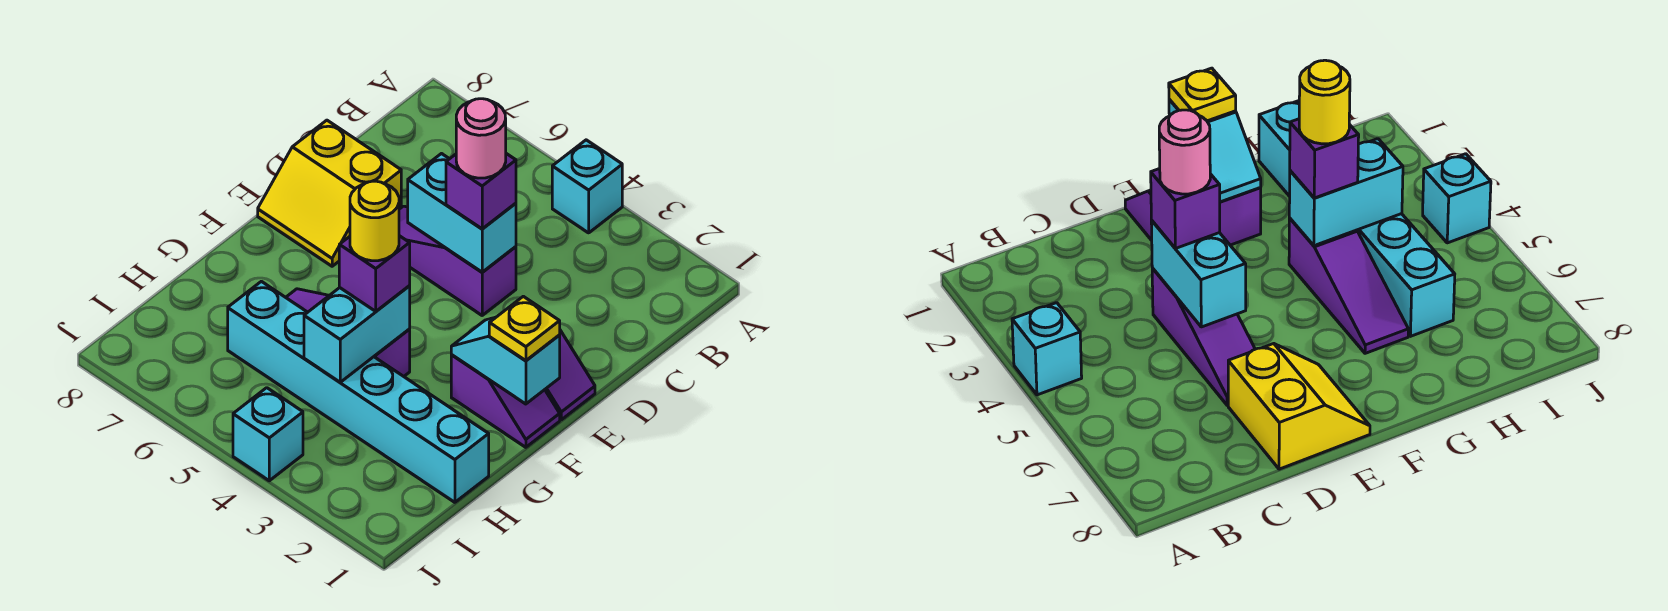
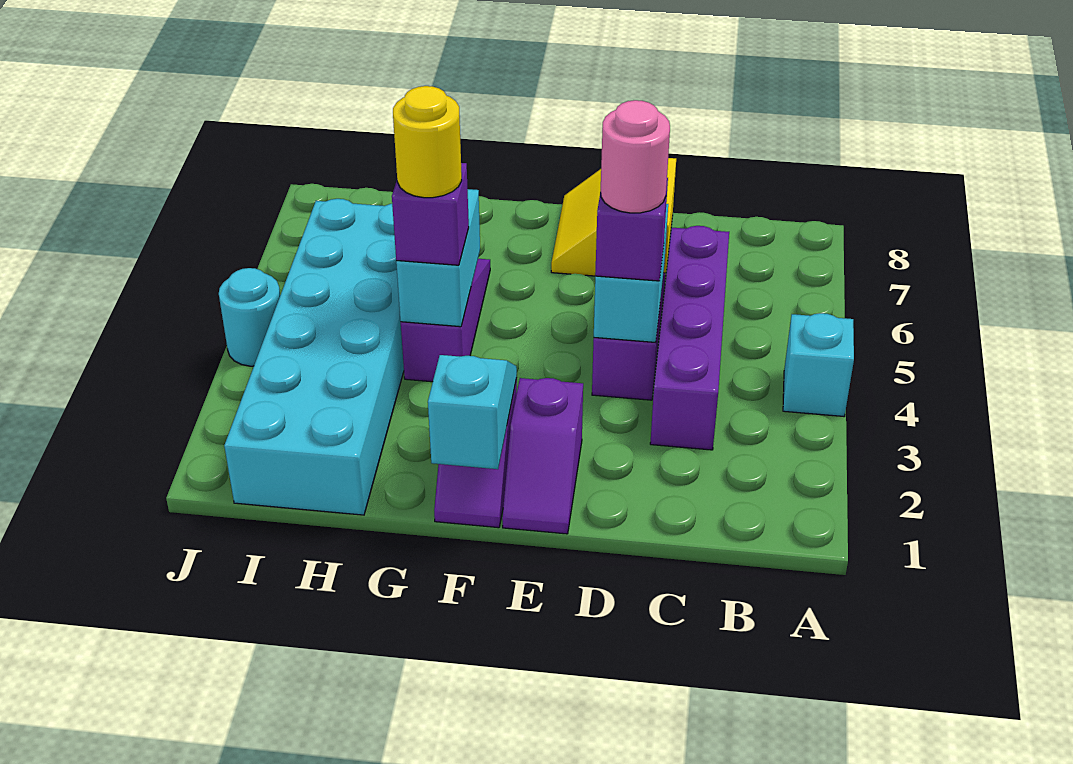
none -> purple brick C3:C6 level 1
yellow plate F1 level 3 -> none
cyan brick G4:H4 level 2 -> cyan brick G4:G5 level 2
cyan brick H1:H6 level 1 -> cyan brick H1:I6 level 1
cyan brick J4 level 1 -> cyan round brick J4 level 1

